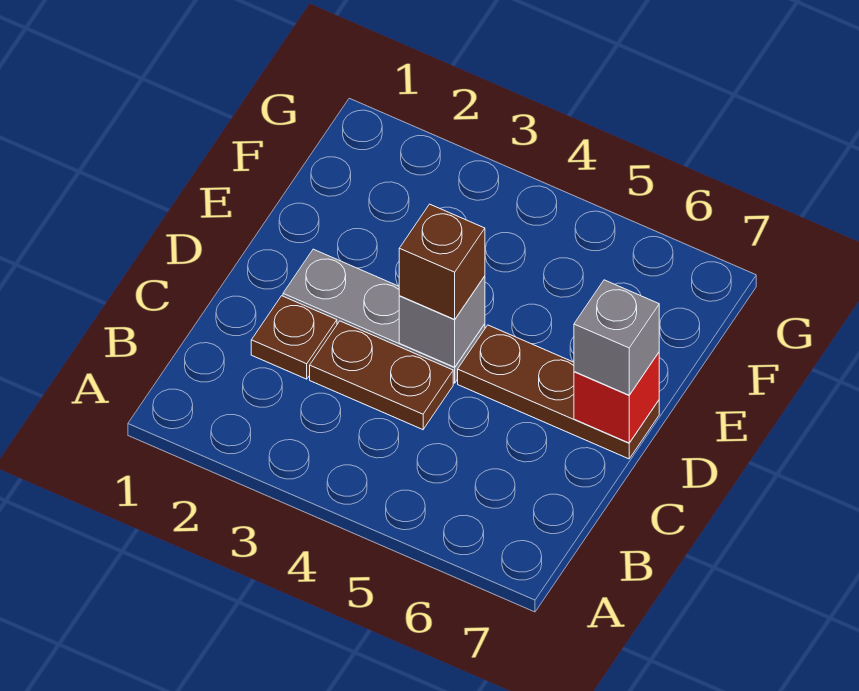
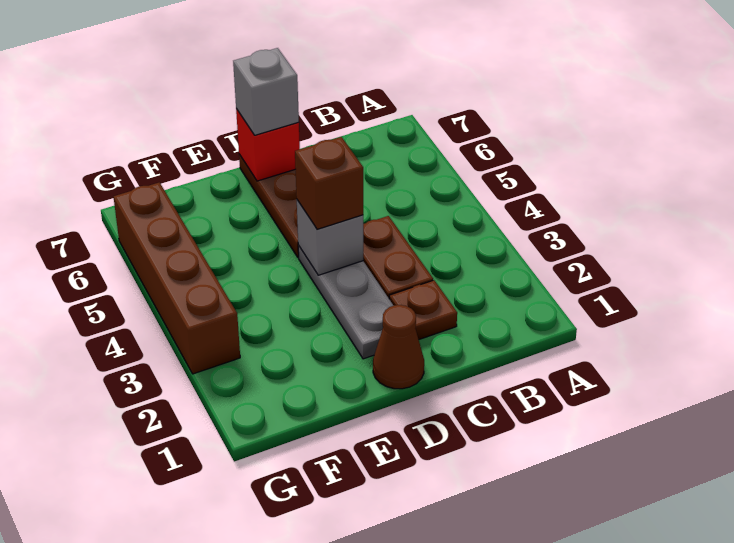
none -> brown cone D1 level 1
none -> brown brick G3:G6 level 1

